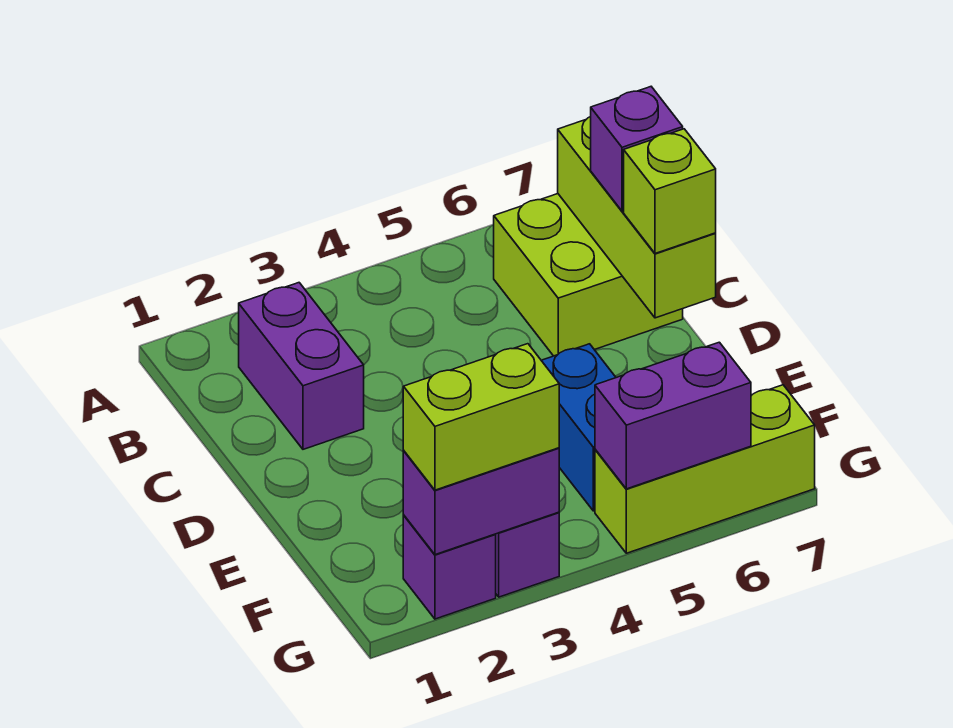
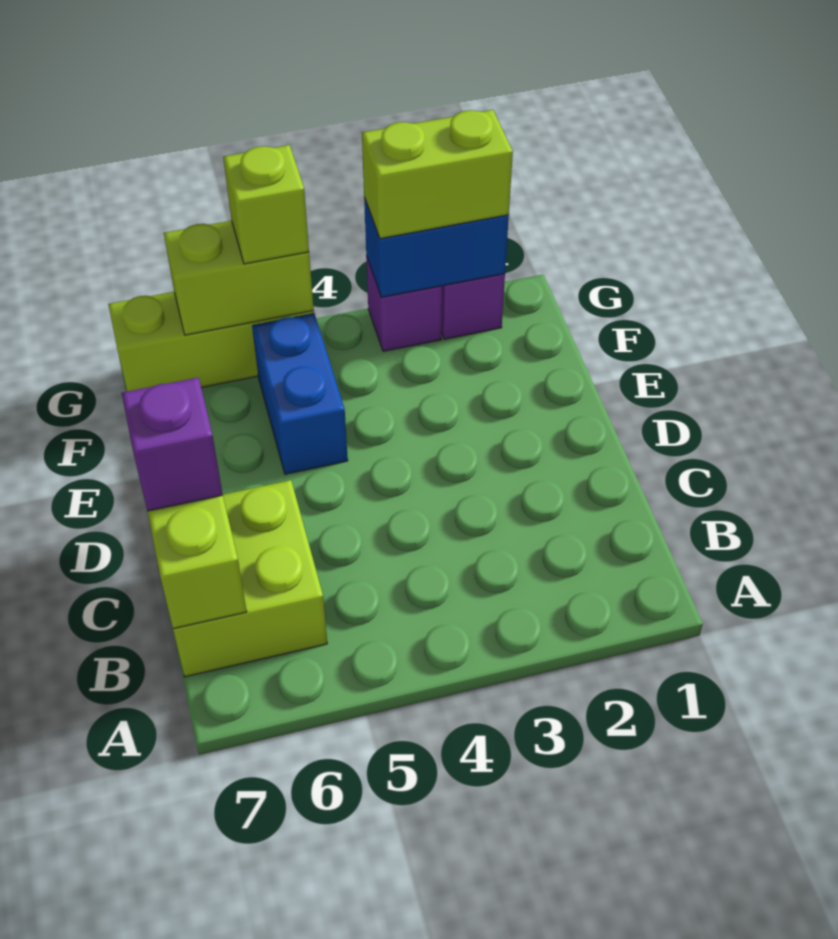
purple brick B2:C2 level 1 -> none
lime brick D7 level 3 -> lime brick G5 level 3
purple brick G2:G3 level 2 -> blue brick G2:G3 level 2
purple brick G5:G6 level 2 -> lime brick G5:G6 level 2

